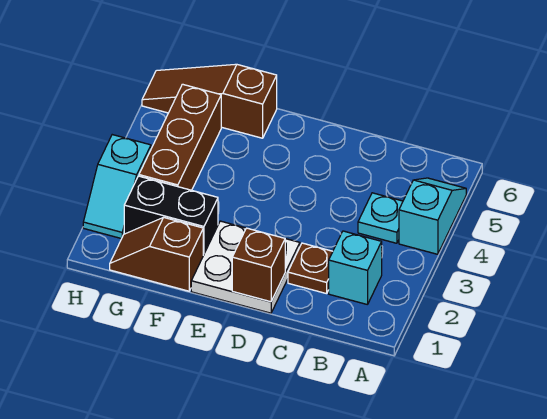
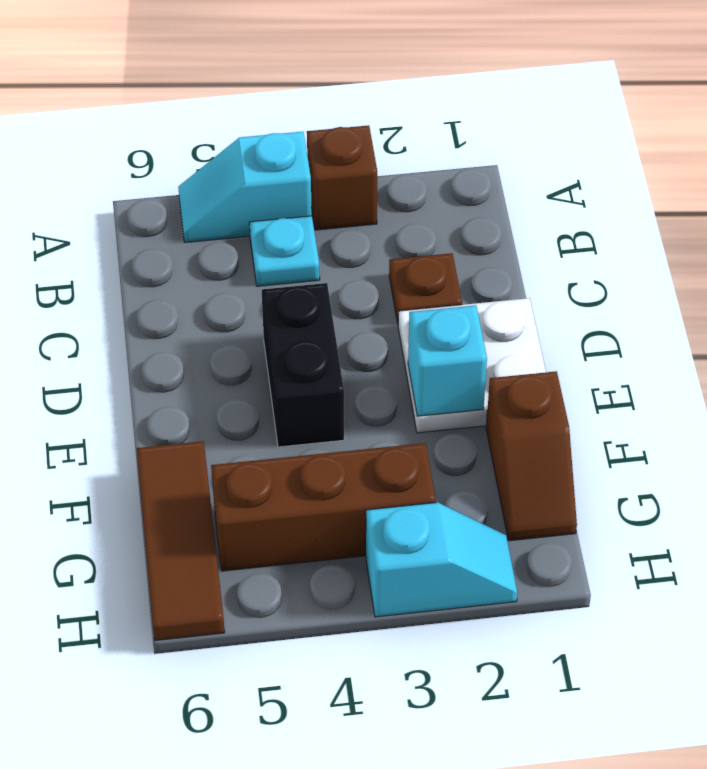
cyan brick B2 level 1 -> cyan brick E2 level 2
brown brick D1 level 2 -> brown brick A3 level 1
black brick F2:G2 level 1 -> black brick D4:E4 level 1
brown slope F6:H6 level 1 top F -> brown tile F6:H6 level 1

